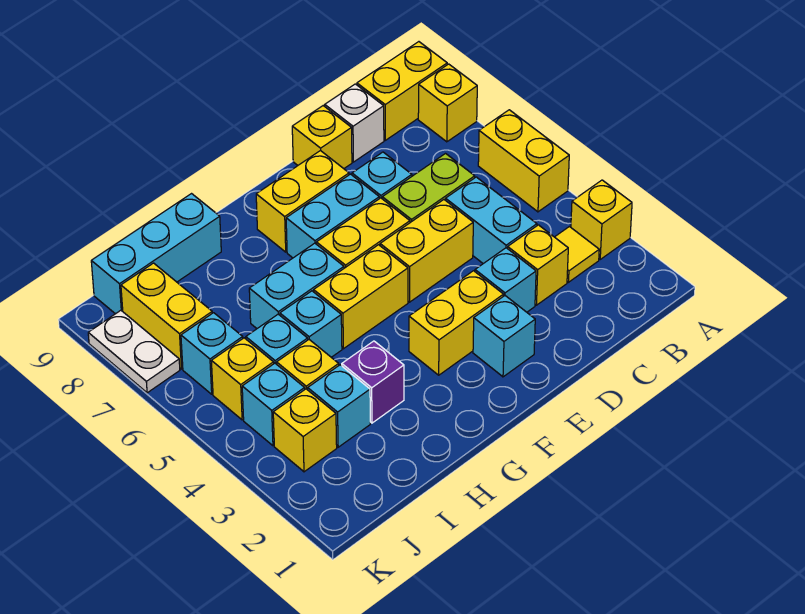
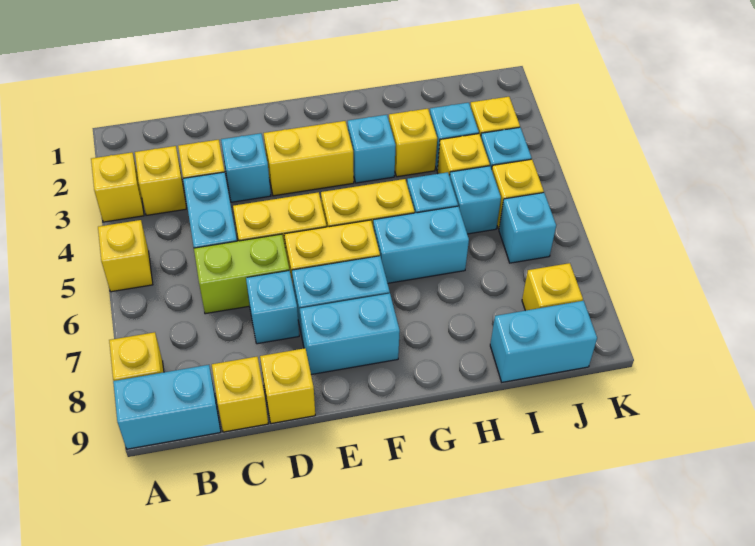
yellow brick A5:A6 level 1 -> yellow brick A5 level 1
yellow brick A9:B9 level 1 -> cyan brick A9:B9 level 1
yellow tile B3 level 1 -> yellow brick B3 level 1
white brick C9 level 1 -> yellow brick C9 level 1
cyan brick E2 level 1 -> cyan brick G3 level 1
yellow brick E8:F8 level 1 -> cyan brick E8:F8 level 1
purple brick H3 level 1 -> yellow brick H3 level 1
cyan brick H9:J9 level 1 -> cyan brick I9:J9 level 1
yellow brick J7:J8 level 1 -> yellow brick J8 level 1
white plate K7:K8 level 1 -> none

